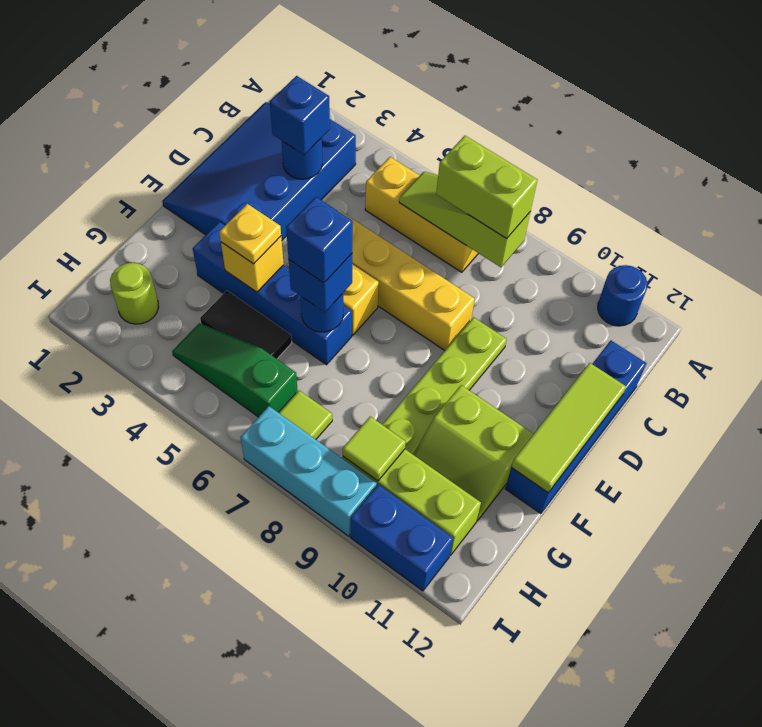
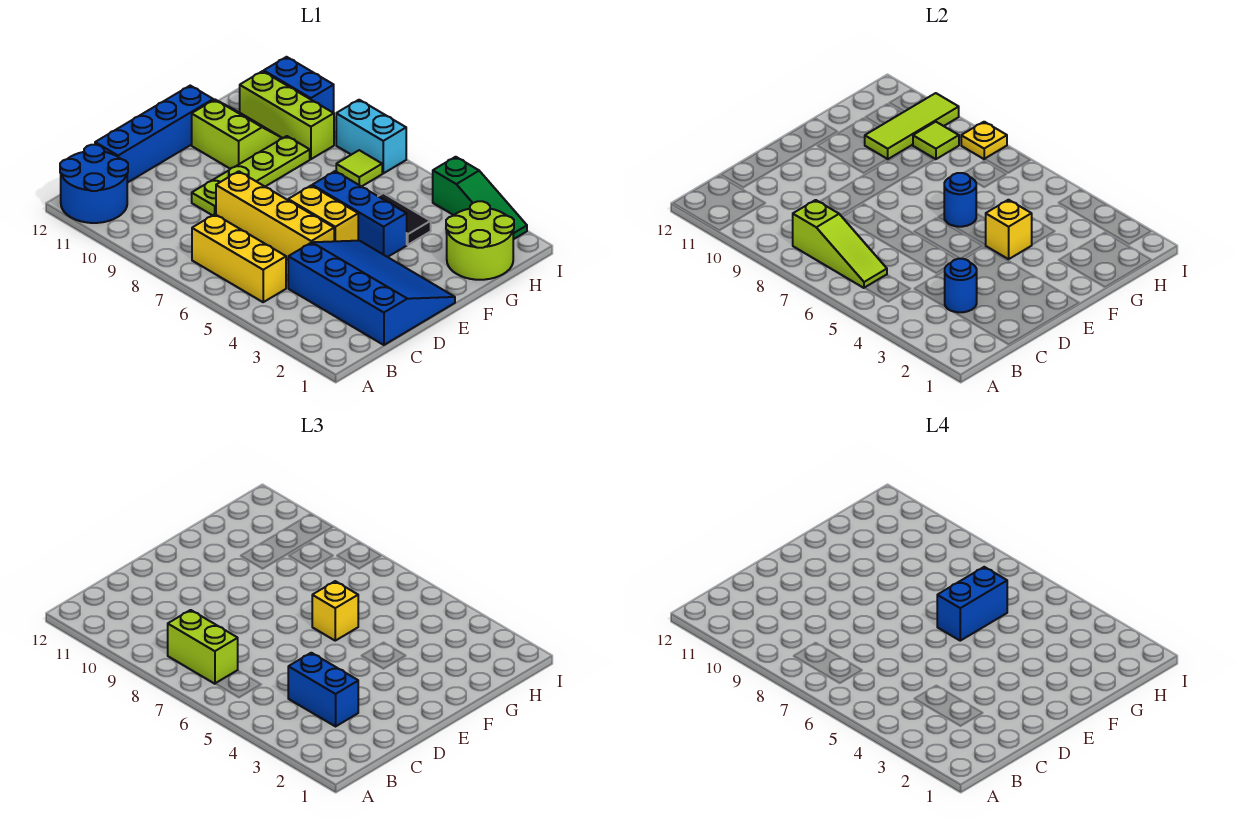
blue round brick A11 level 1 -> blue round brick A11:B12 level 1
blue slope B1:E3 level 1 top 3 -> blue slope C1:E4 level 1 top C
blue brick C3 level 3 -> blue brick C3:C4 level 3
lime tile D12:F12 level 2 -> lime tile G10:I10 level 2
blue brick F3:F6 level 1 -> blue brick F4:F6 level 1
yellow plate F4 level 3 -> yellow plate I8 level 2
blue brick F6 level 3 -> yellow brick F6 level 3
blue brick F6 level 4 -> blue brick F6:G6 level 4
lime round brick H2 level 1 -> lime round brick G1:H2 level 1
green slope H4:H6 level 1 top 6 -> green slope I2:I4 level 1 top 4
cyan brick I7:I9 level 1 -> cyan brick I7:I8 level 1

